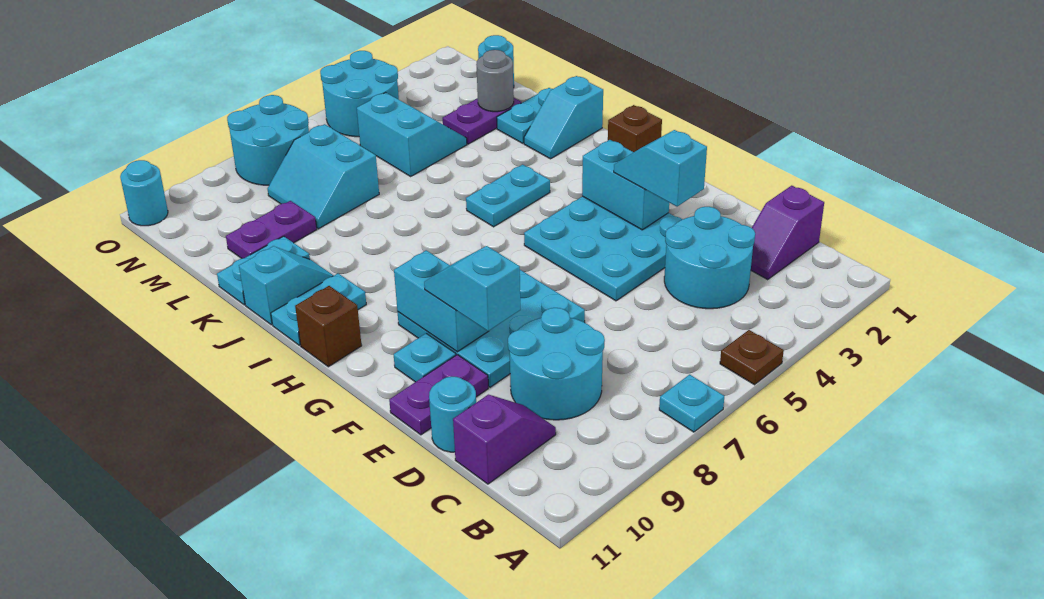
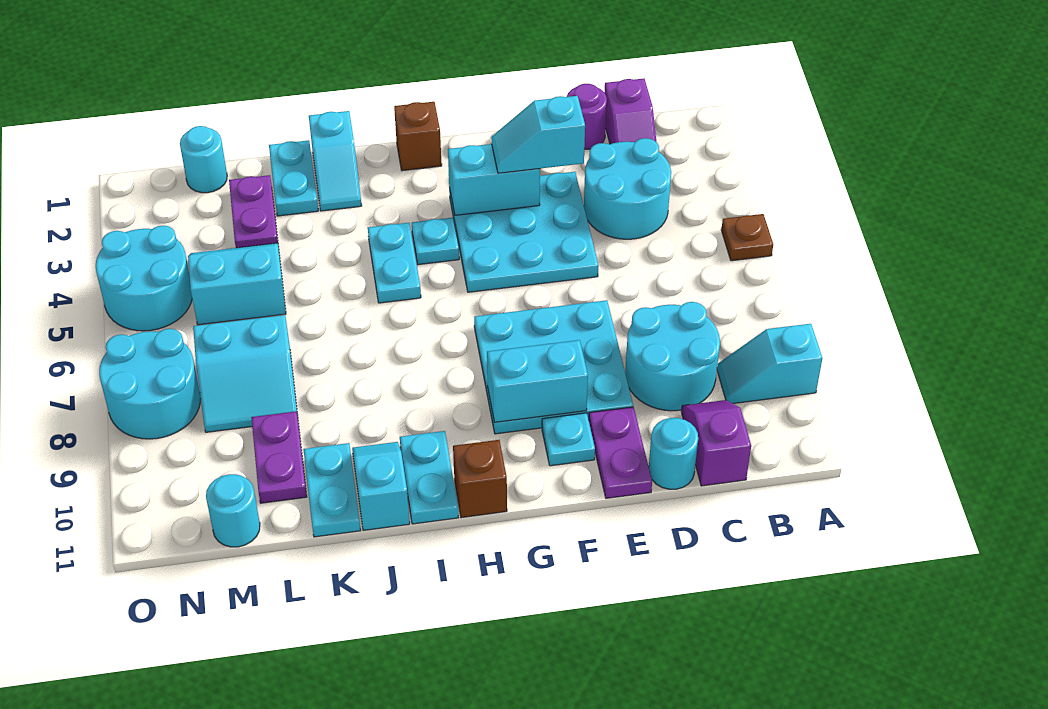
cyan plate A7 level 1 -> cyan plate H4 level 1
none -> purple round brick D1 level 1
cyan slope E9:F9 level 3 top E -> cyan slope A9:B9 level 1 top A
grey round brick L2 level 2 -> none
cyan round brick O11 level 1 -> cyan round brick M11 level 1

